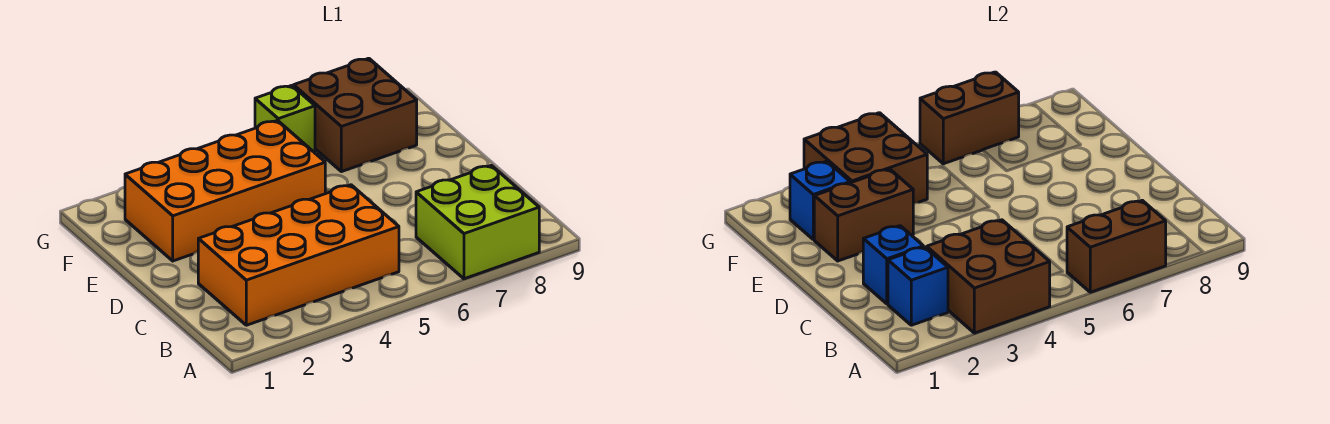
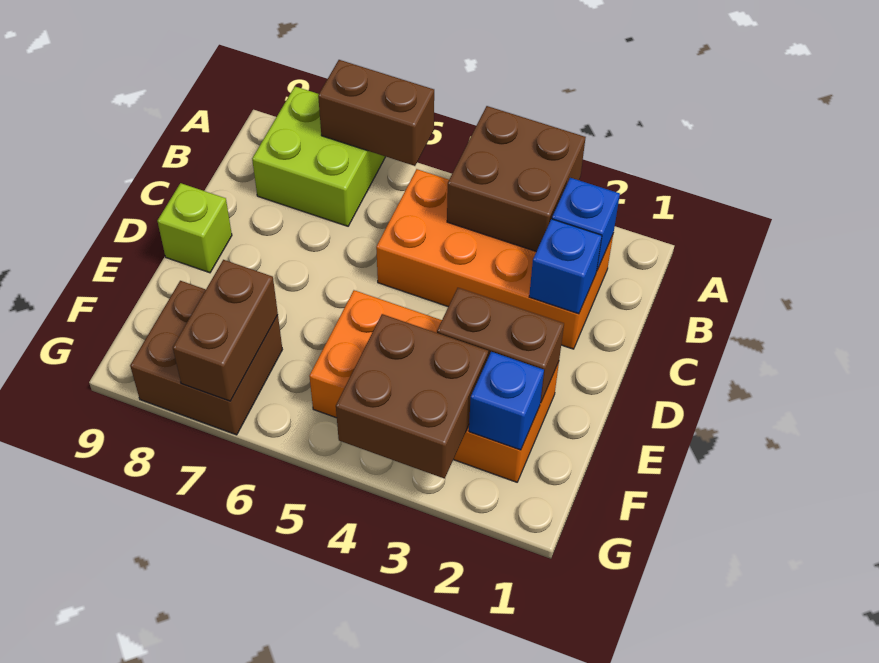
lime brick G6 level 1 -> lime brick D9 level 1
brown brick G6:G7 level 2 -> brown brick F7:G7 level 2

